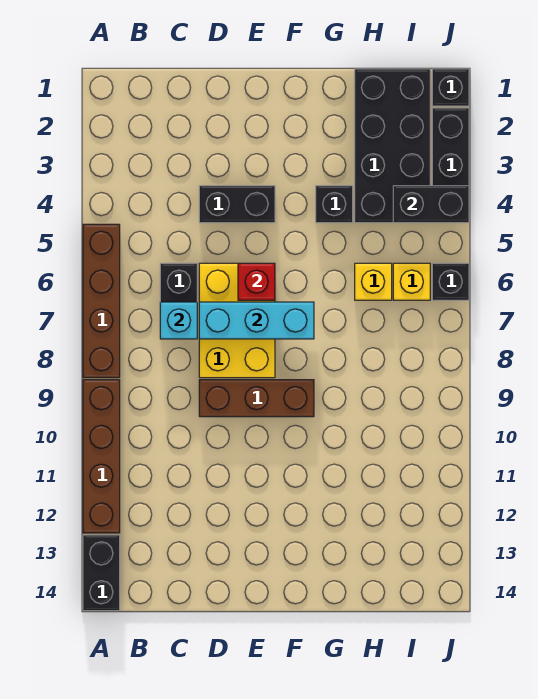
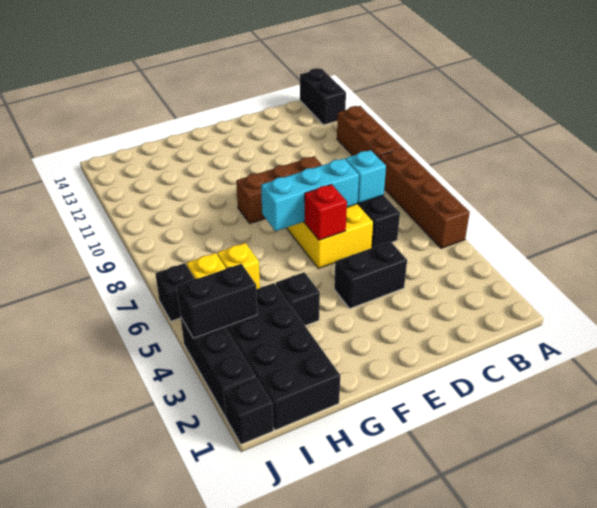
brown brick A9:A12 level 1 -> brown brick A9:A11 level 1

